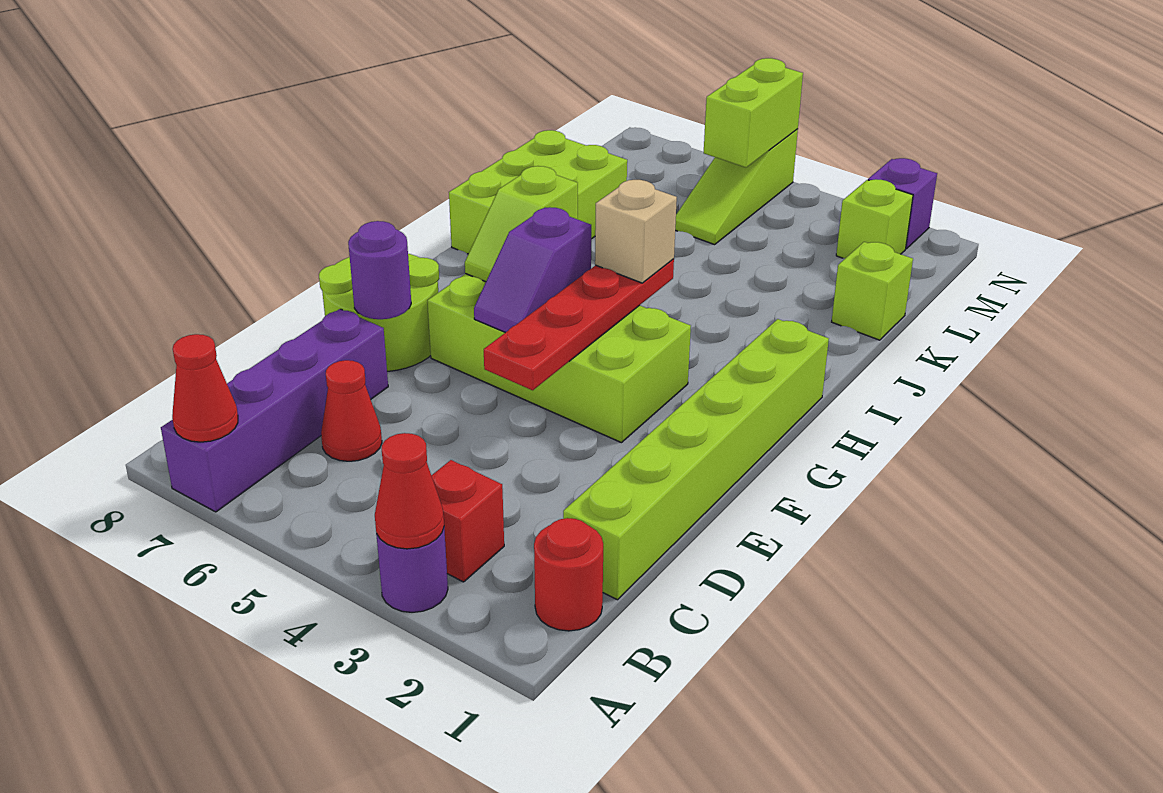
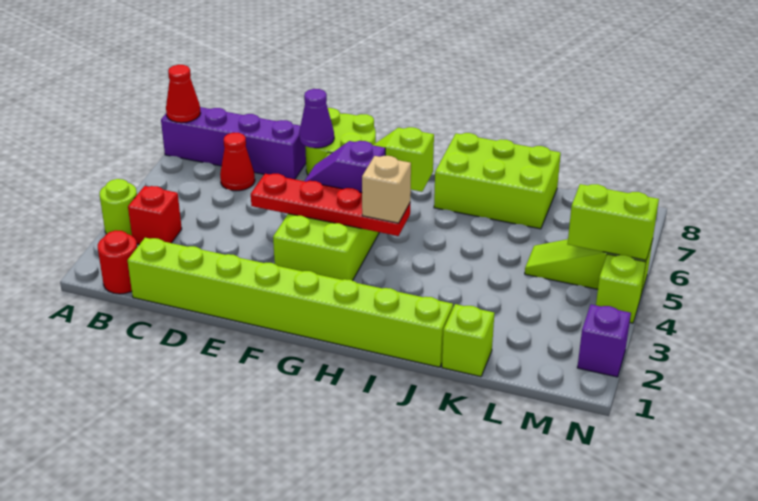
purple round brick A3 level 1 -> lime round brick A3 level 1
red cone A3 level 2 -> none
lime brick C1:H1 level 1 -> lime brick C1:J1 level 1
purple round brick E7 level 2 -> purple cone E7 level 2
lime brick M2 level 1 -> lime brick N4 level 1

